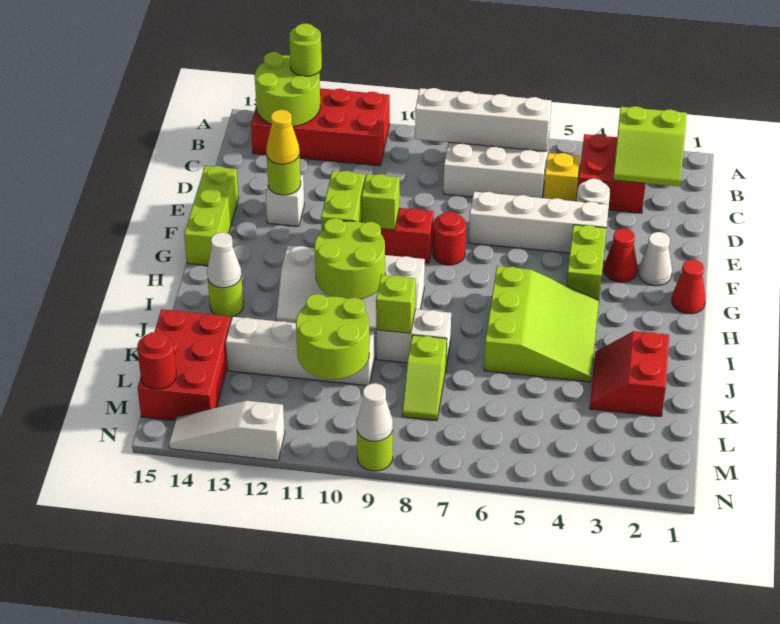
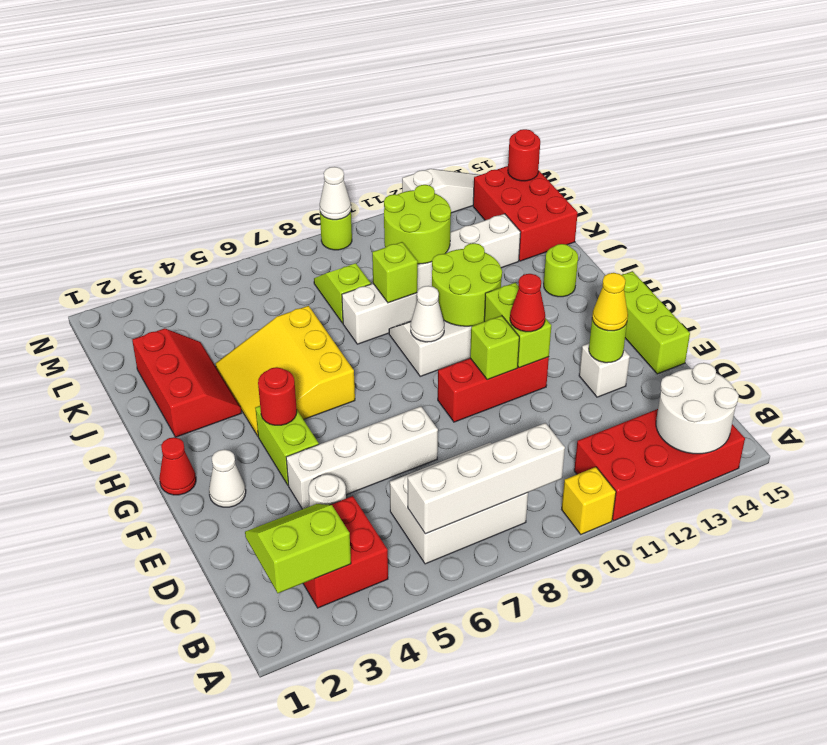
lime round brick A13:B14 level 2 -> white round brick A13:B14 level 2
lime round brick A13 level 3 -> none
yellow brick C5 level 1 -> yellow brick A10 level 1
red cone F3 level 1 -> red cone F11 level 3
red round brick F8 level 1 -> red round brick G4 level 2
lime slope H4:J6 level 1 top 6 -> yellow slope H4:J6 level 1 top 6
white cone I14 level 2 -> white cone H9 level 2
red slope J2:K3 level 1 top 2 -> red slope I2:K3 level 1 top 2

